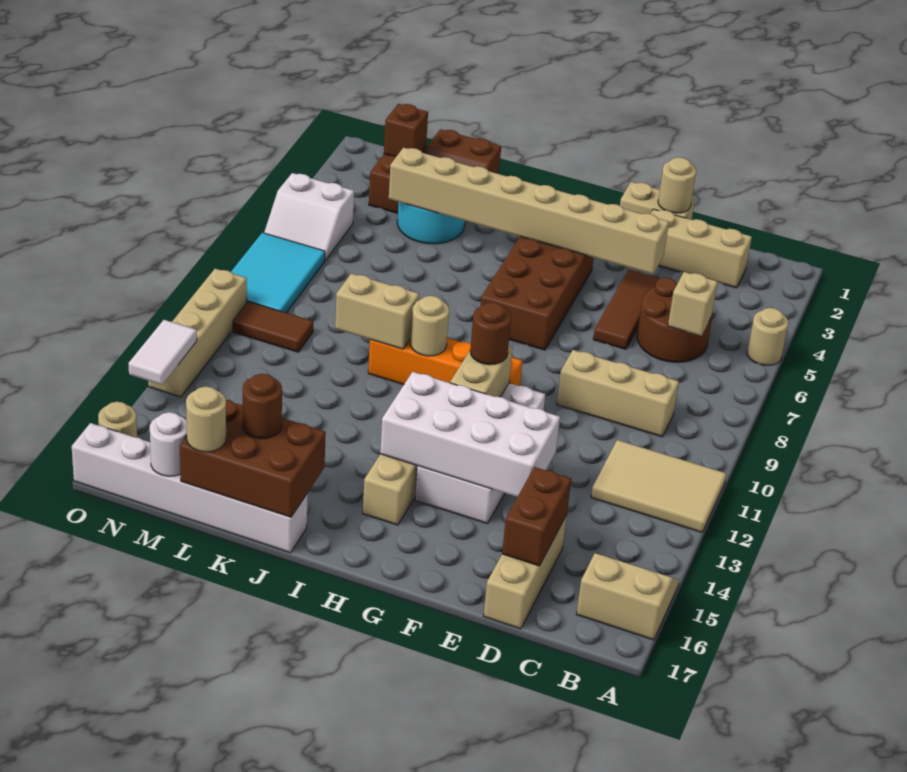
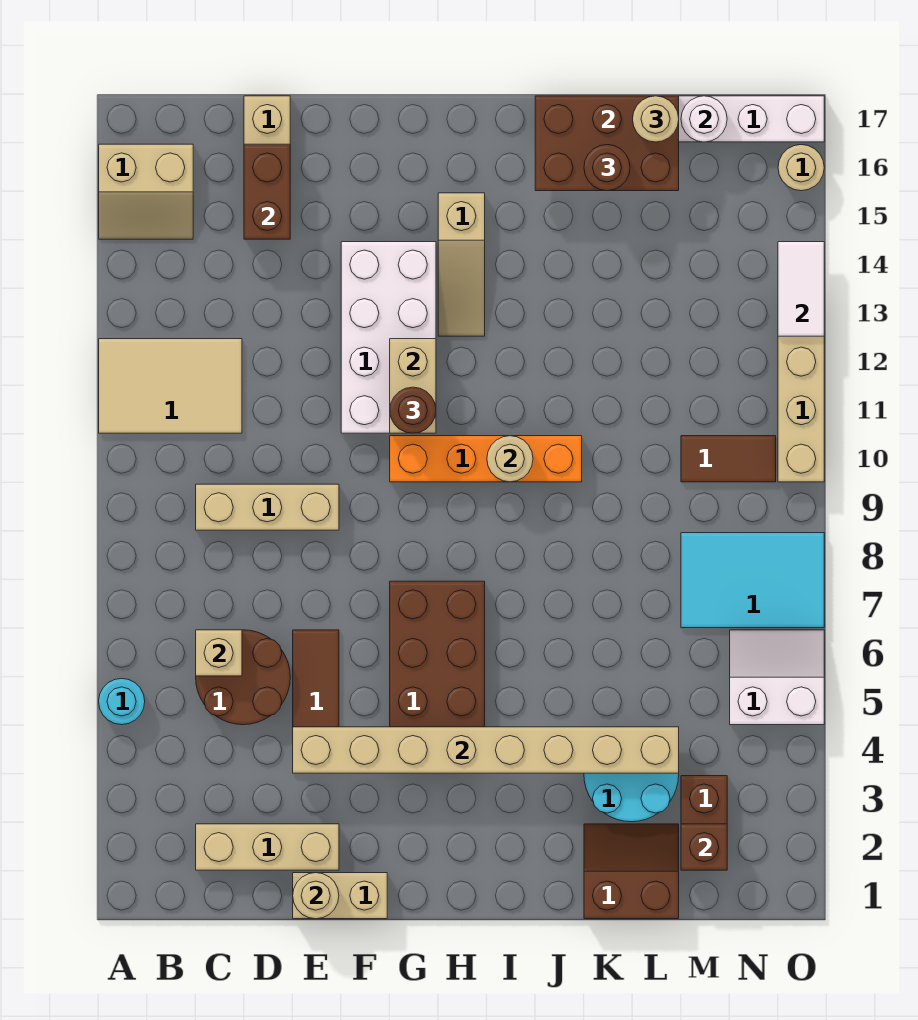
tan round brick A5 level 1 -> cyan round brick A5 level 1
white brick E13:H14 level 2 -> none
tan brick J10:K10 level 2 -> none
cyan tile N7:O9 level 1 -> cyan tile M7:O8 level 1

